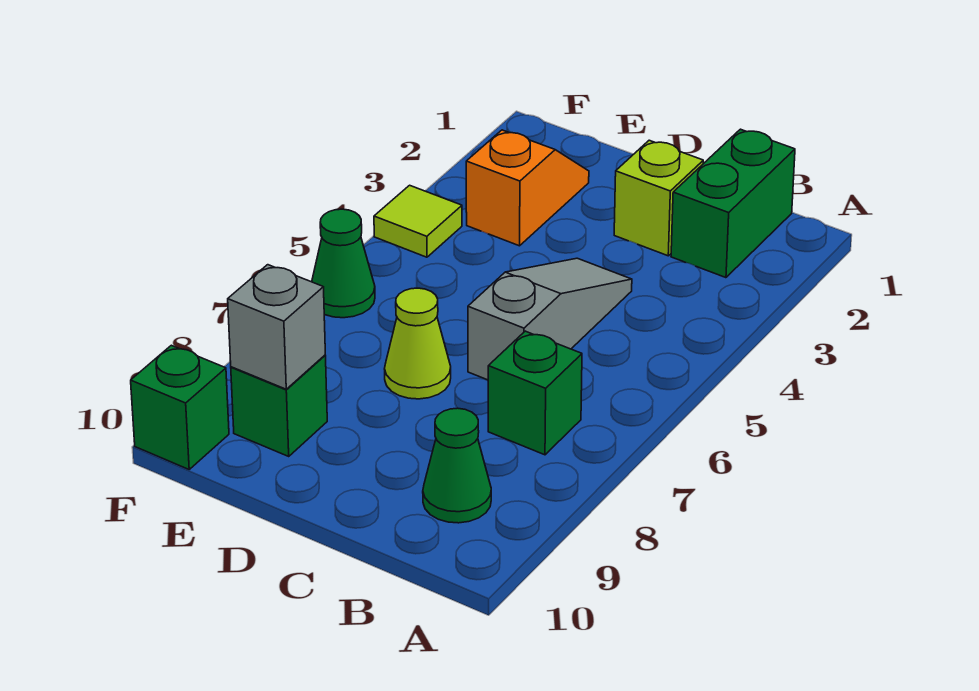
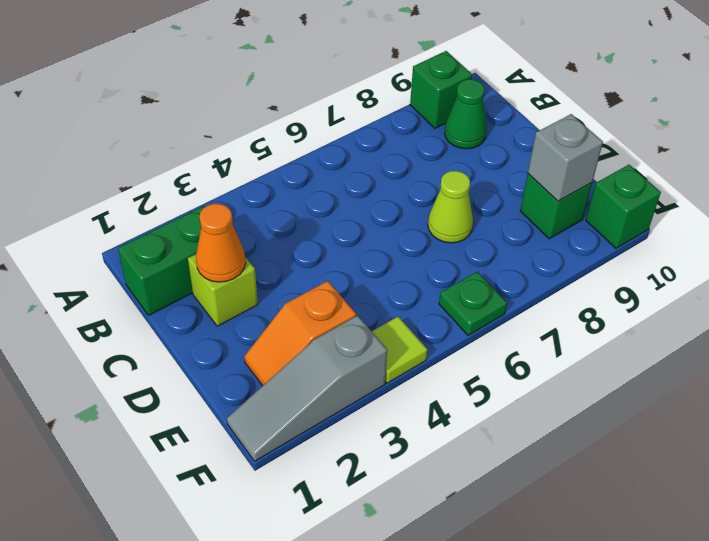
green brick B7 level 1 -> green brick A9 level 1
none -> orange cone C2 level 2
grey slope C4:C6 level 1 top 6 -> grey slope F1:F3 level 1 top 3
green cone F6 level 1 -> green plate F6 level 1

